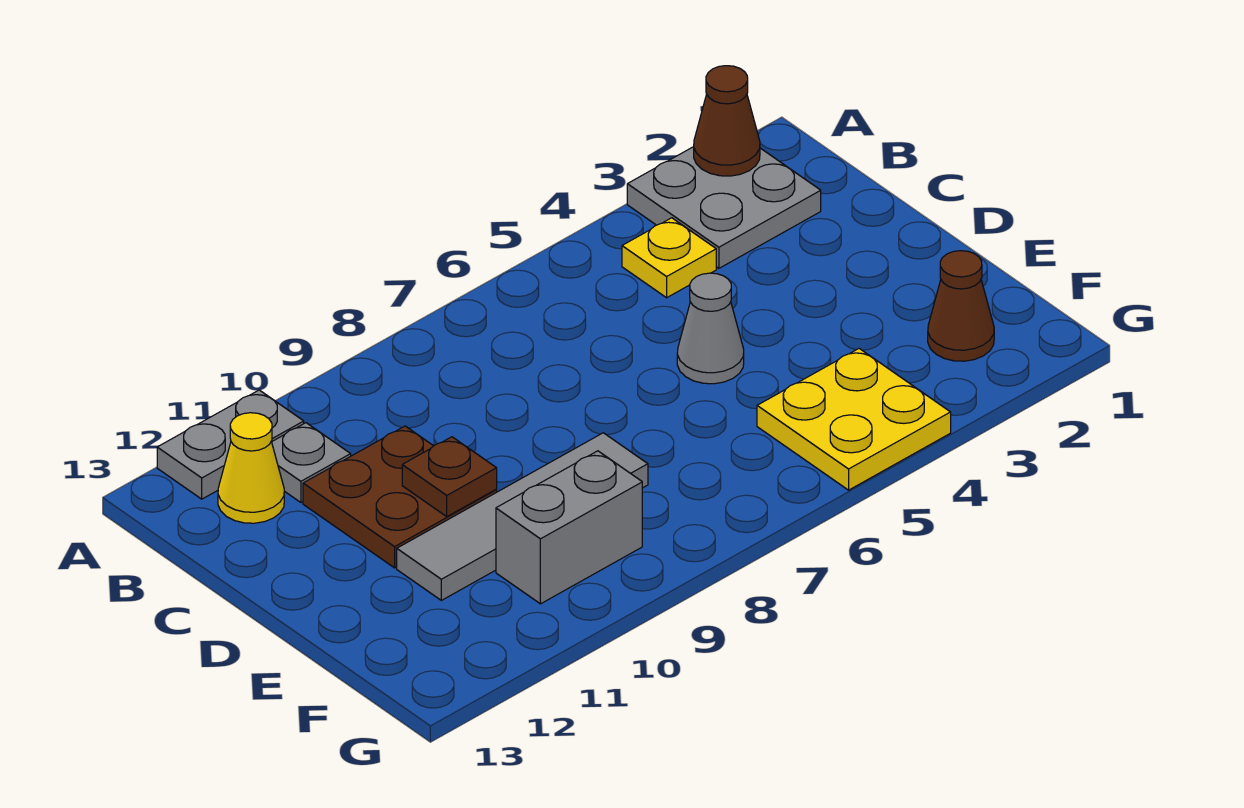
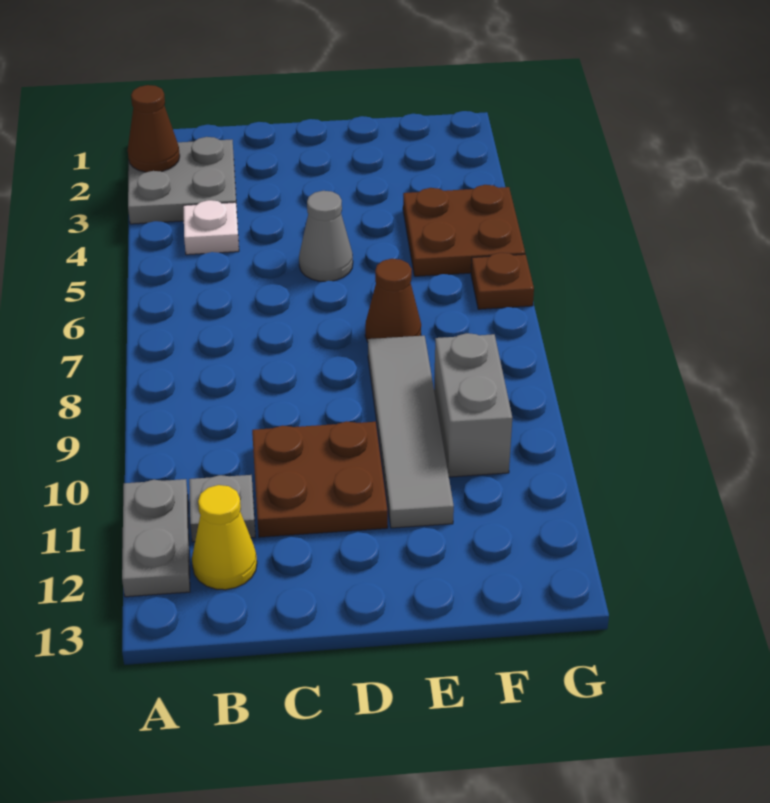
yellow plate B4 level 1 -> white plate B4 level 1
brown plate D10 level 2 -> brown plate G6 level 1
brown cone F2 level 1 -> brown cone E7 level 1
yellow plate F4:G5 level 1 -> brown plate F4:G5 level 1

